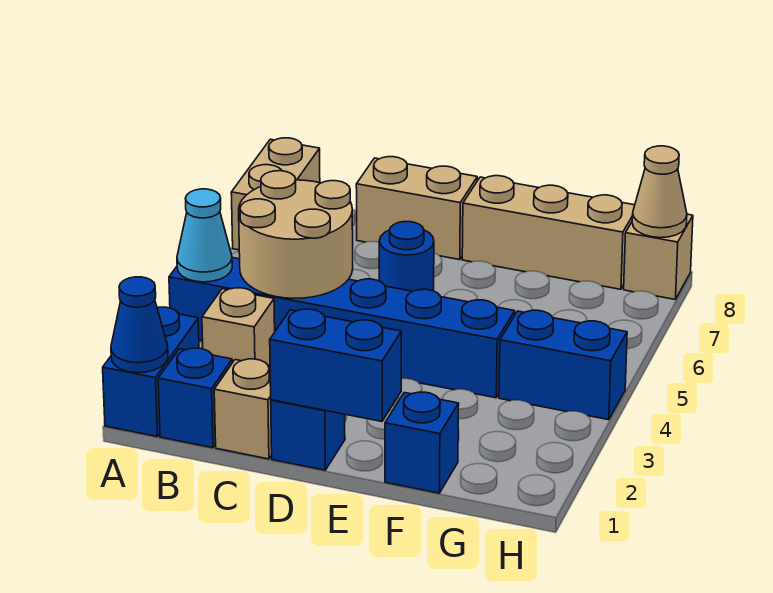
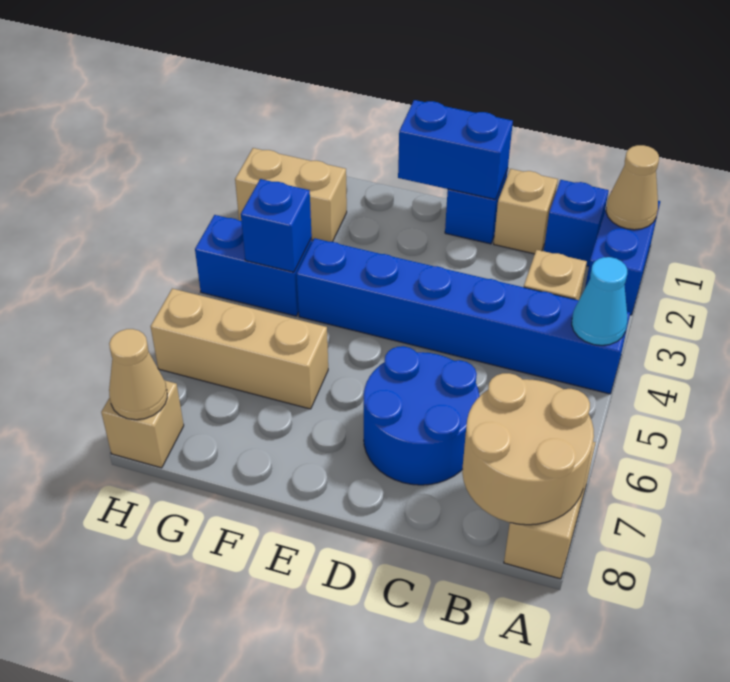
blue cone A1 level 2 -> tan cone A1 level 2
tan round brick B4:C5 level 2 -> tan round brick A7:B8 level 2
tan brick C8:D8 level 1 -> tan brick G2:H2 level 1
blue round brick D6 level 1 -> blue round brick C6:D7 level 1
tan brick E8:G8 level 1 -> tan brick F6:H6 level 1
blue brick F1 level 1 -> blue brick G4 level 2

